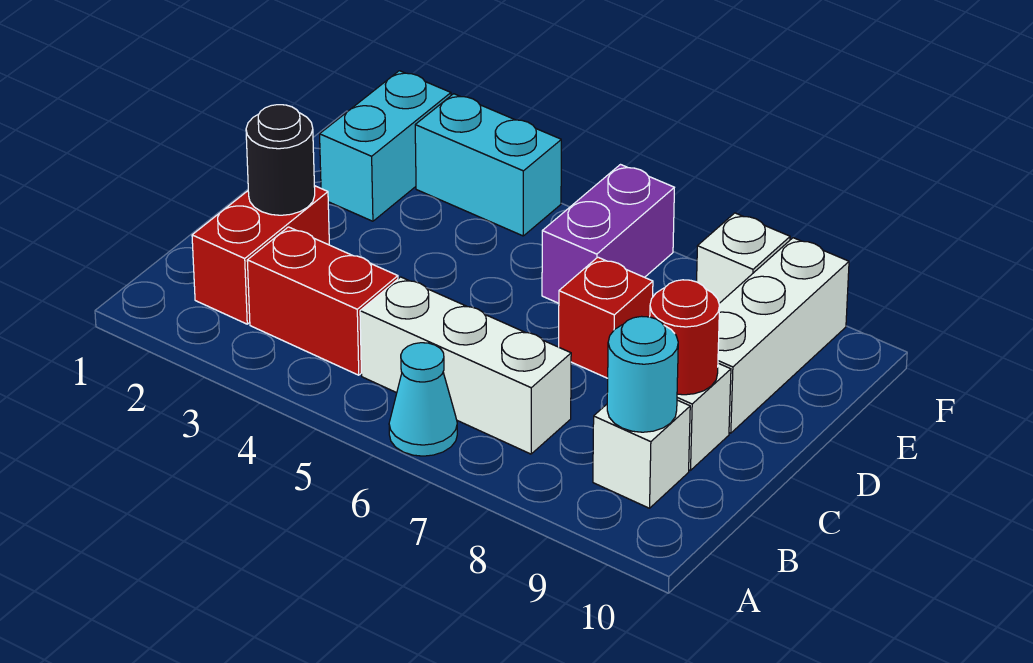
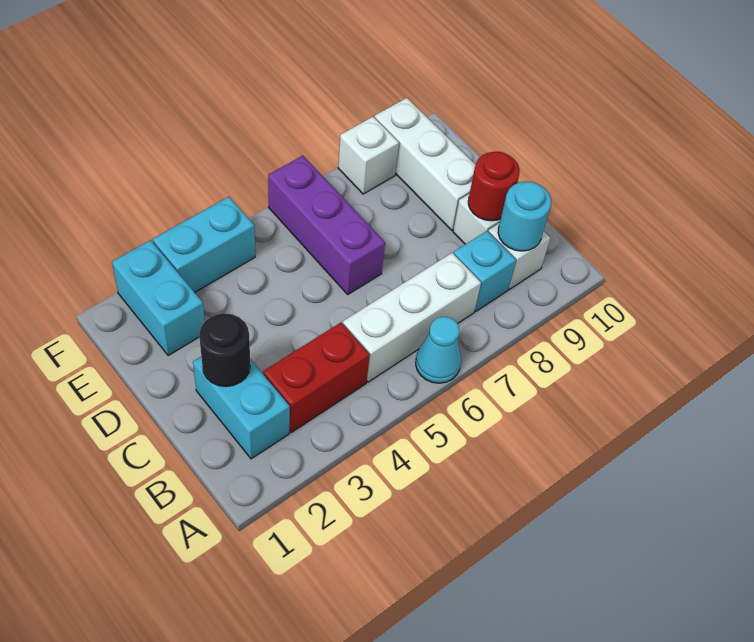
red brick B2:C2 level 1 -> cyan brick B2:C2 level 1
none -> cyan brick B8 level 1
red brick D7 level 1 -> none
purple brick E6:F6 level 1 -> purple brick D6:F6 level 1

